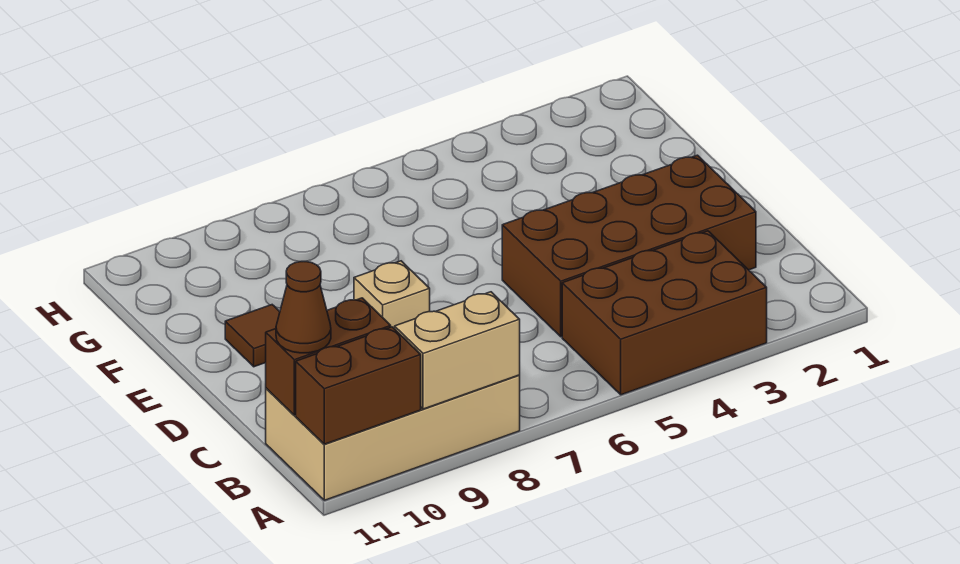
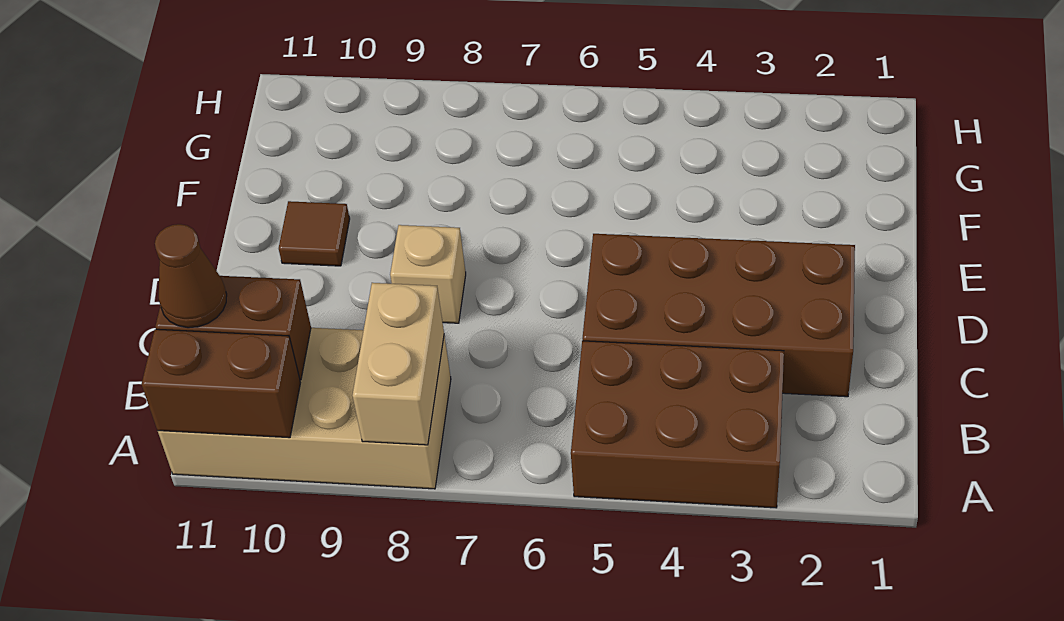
tan brick A8:A9 level 2 -> tan brick A8:B8 level 2

